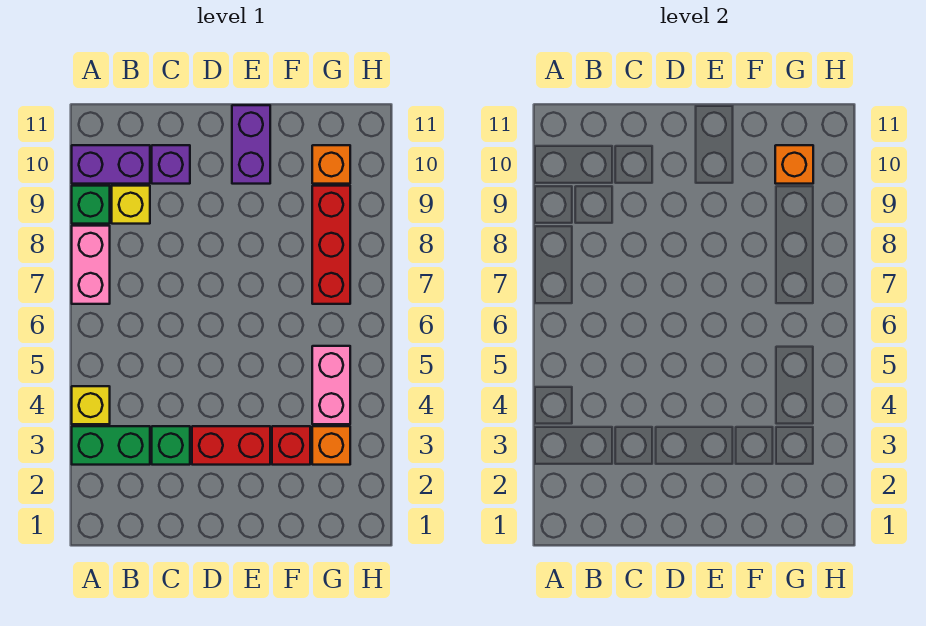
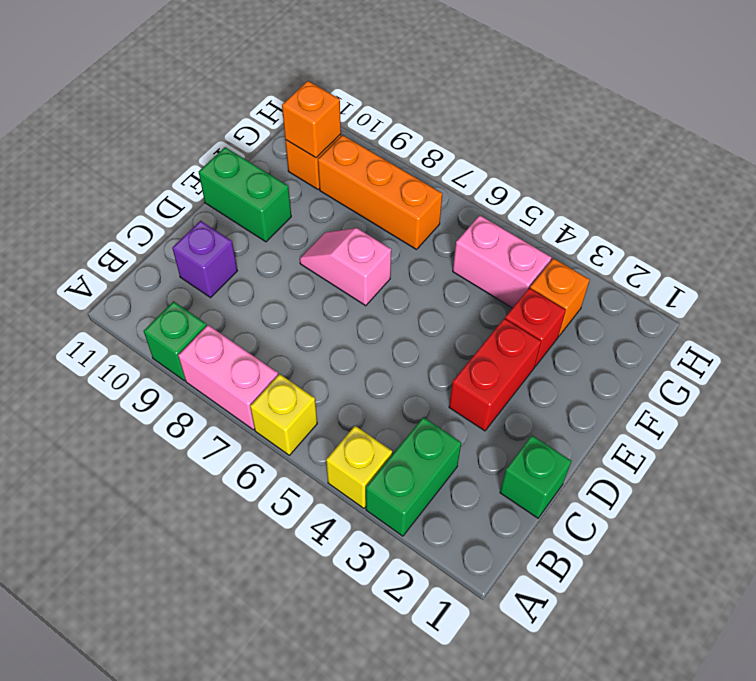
purple brick A10:B10 level 1 -> none
yellow brick B9 level 1 -> yellow brick A6 level 1
green brick C3 level 1 -> green brick C1 level 1
none -> pink slope E7:E8 level 1 top 7
purple brick E10:E11 level 1 -> green brick E10:E11 level 1
red brick G7:G9 level 1 -> orange brick G7:G9 level 1

